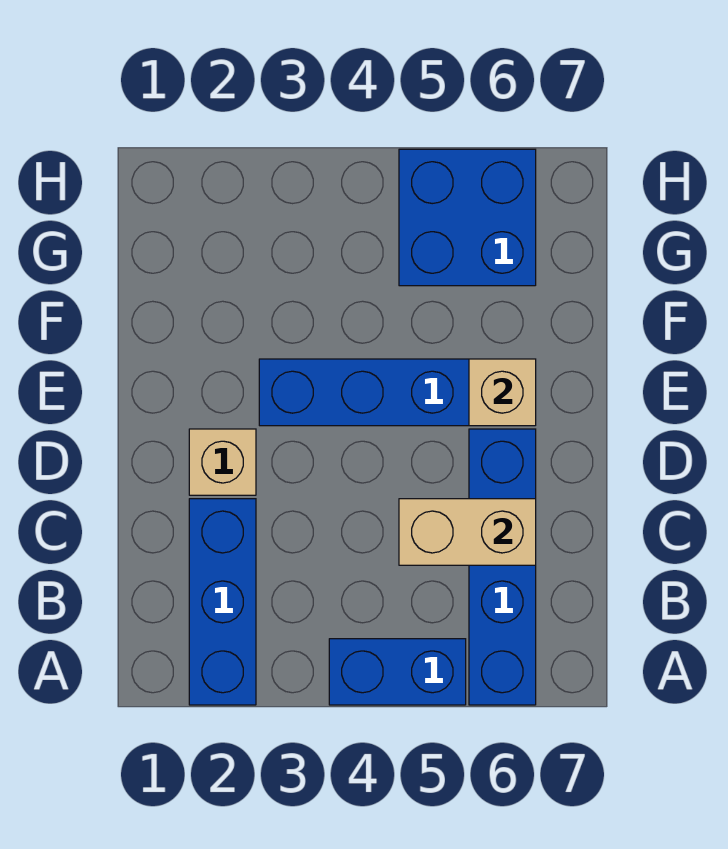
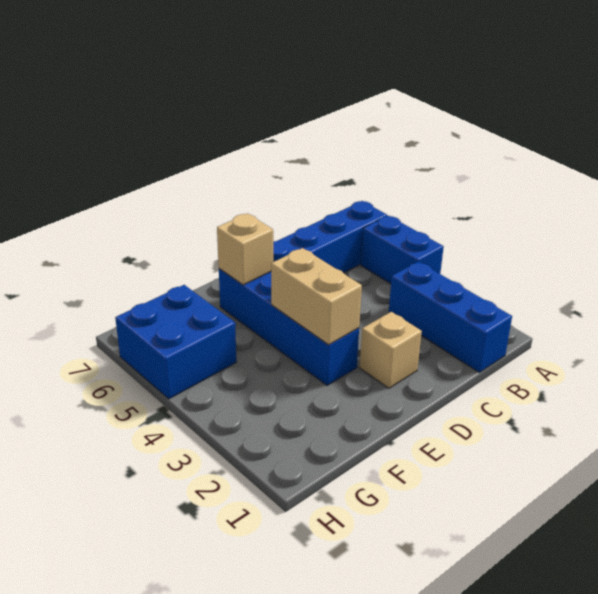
blue brick A2:C2 level 1 -> blue brick B1:B3 level 1
tan brick C5:C6 level 2 -> tan brick E3:E4 level 2

